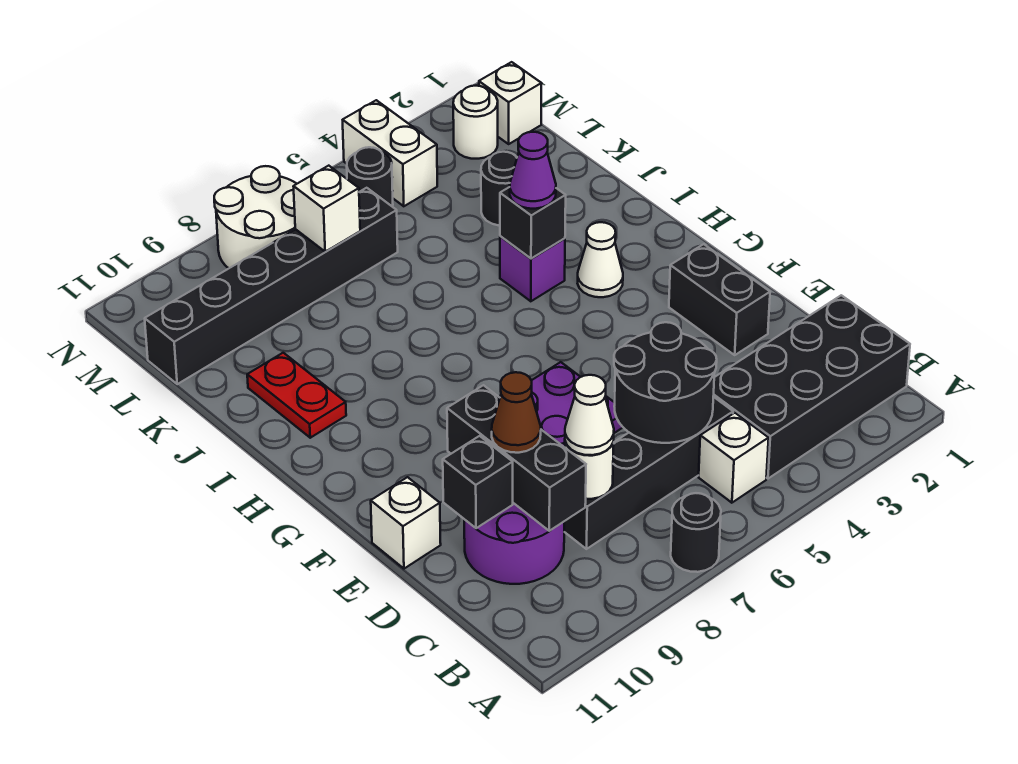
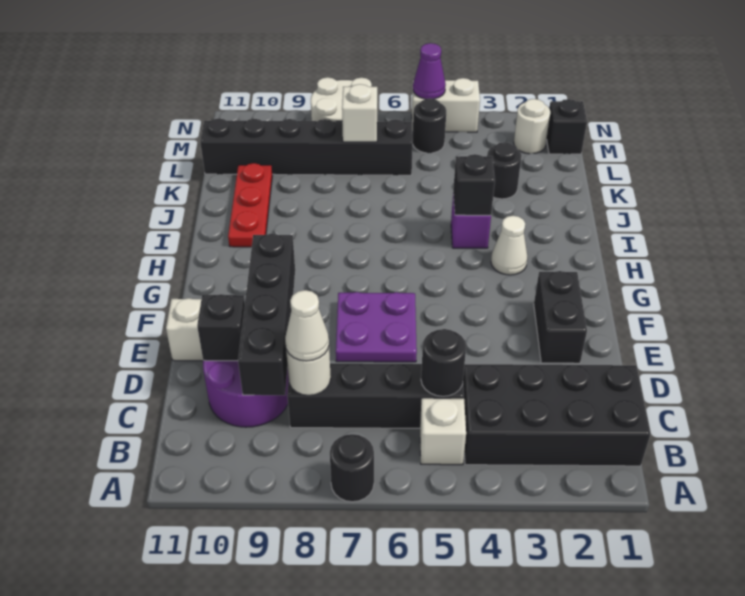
black round brick C5:D6 level 2 -> black round brick C5 level 2
black brick C9:E9 level 2 -> black brick C9:F9 level 2
brown cone D9 level 3 -> none
purple cone I4 level 3 -> purple cone N5 level 2
red plate I10:J10 level 1 -> red plate I10:K10 level 1
white brick M1 level 1 -> black brick M1 level 1
white brick M4:N4 level 1 -> white brick N4:N5 level 1

